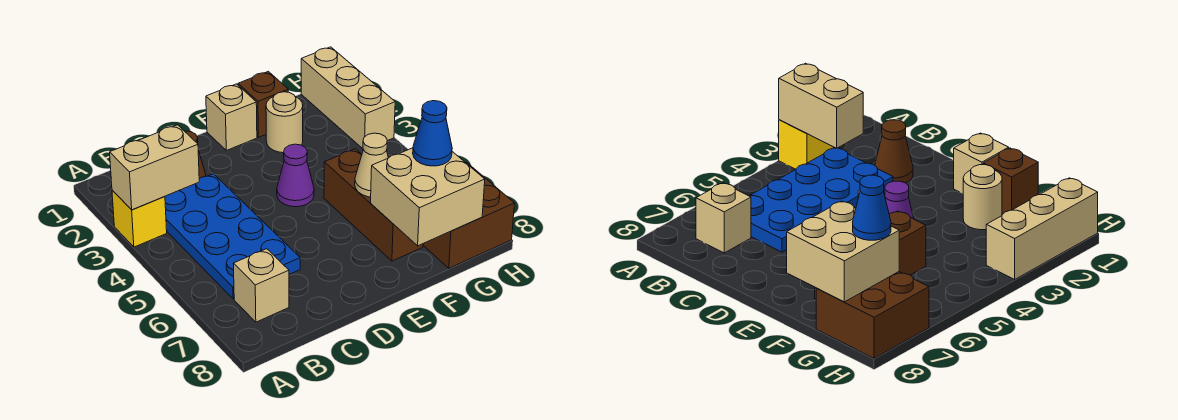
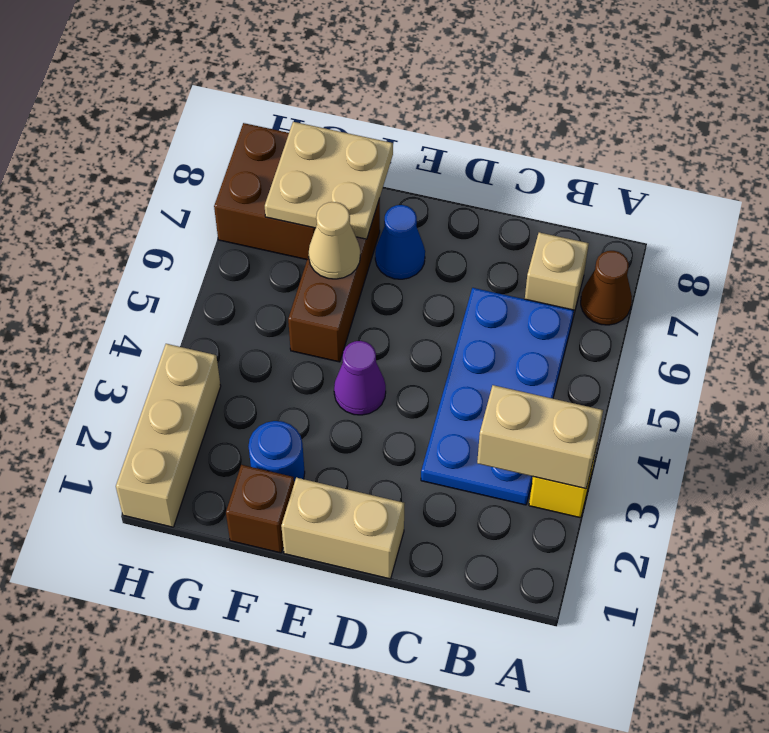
brown cone C2 level 1 -> brown cone A7 level 1
tan brick E1 level 1 -> tan brick D1:E1 level 1
tan round brick F2 level 1 -> blue round brick F2 level 1
tan brick F7:G8 level 2 -> tan plate F7:G8 level 2
blue cone G7 level 3 -> blue cone E7 level 1

